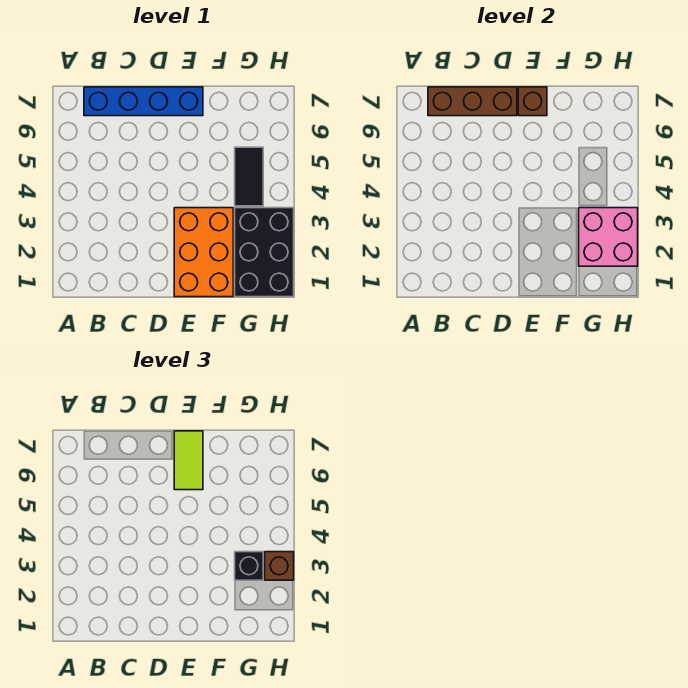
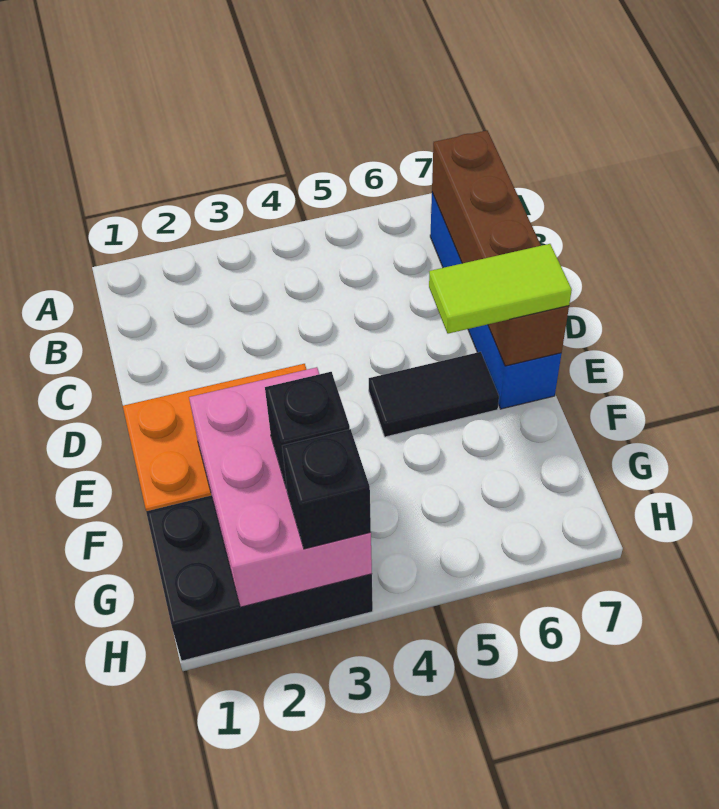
pink brick G2:H3 level 2 -> pink brick F2:H3 level 2
black tile G4:G5 level 1 -> black tile E5:E6 level 1
brown brick H3 level 3 -> black brick H3 level 3

